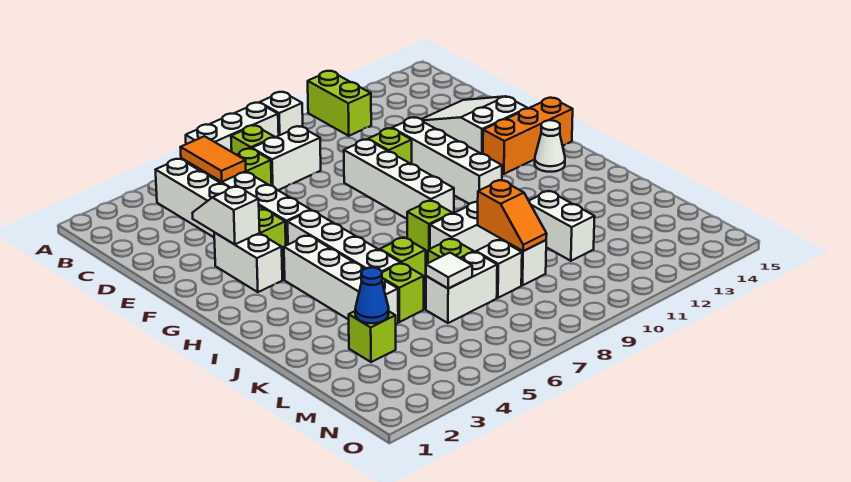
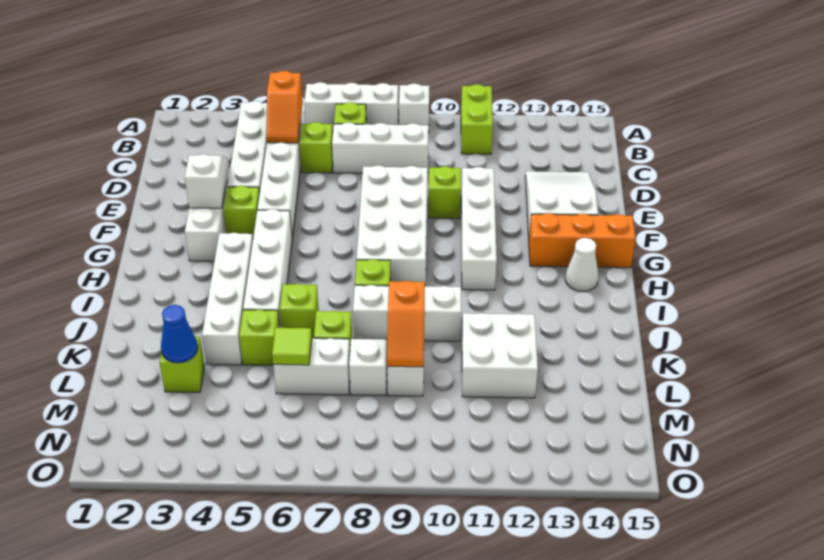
orange tile B5:C5 level 2 -> orange slope B5:C5 level 2 top B
white brick C7:C8 level 1 -> white brick C7:C9 level 1
white brick E9:H9 level 1 -> white brick E8:H9 level 1
white brick K11:L11 level 1 -> white brick K11:L12 level 1
white tile L6 level 2 -> lime tile L6 level 2

